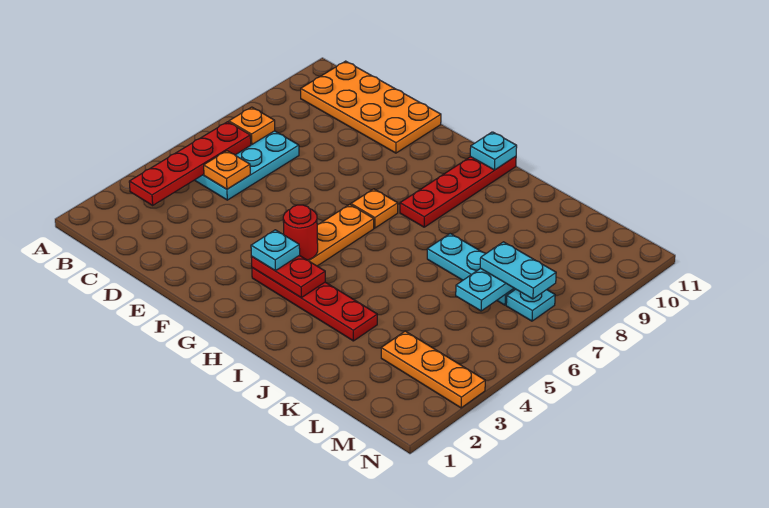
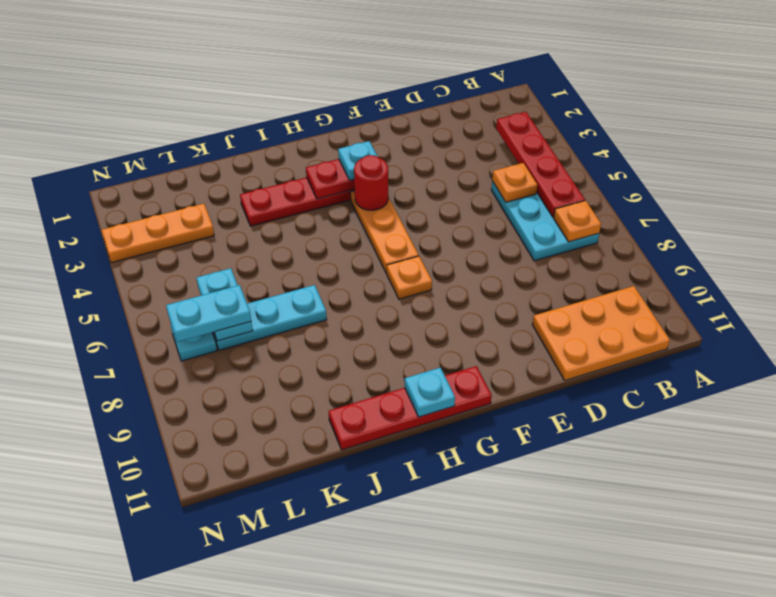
orange plate B10:E11 level 1 -> orange plate B10:D11 level 1
red plate H8:H11 level 1 -> red plate G11:J11 level 1

